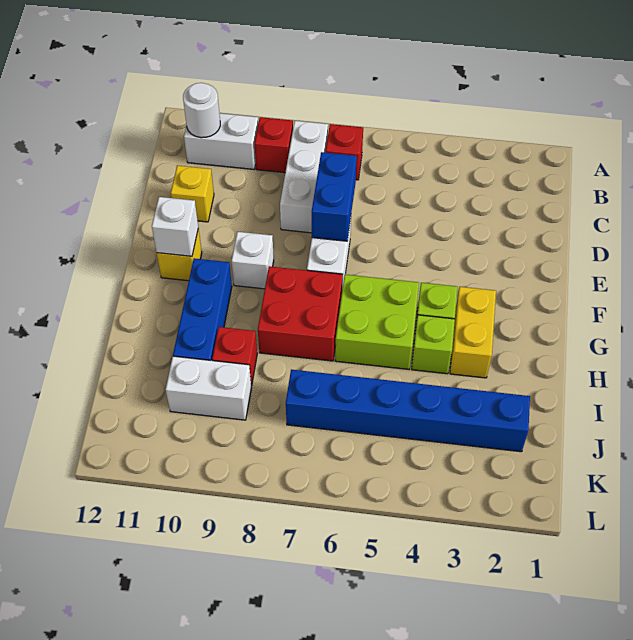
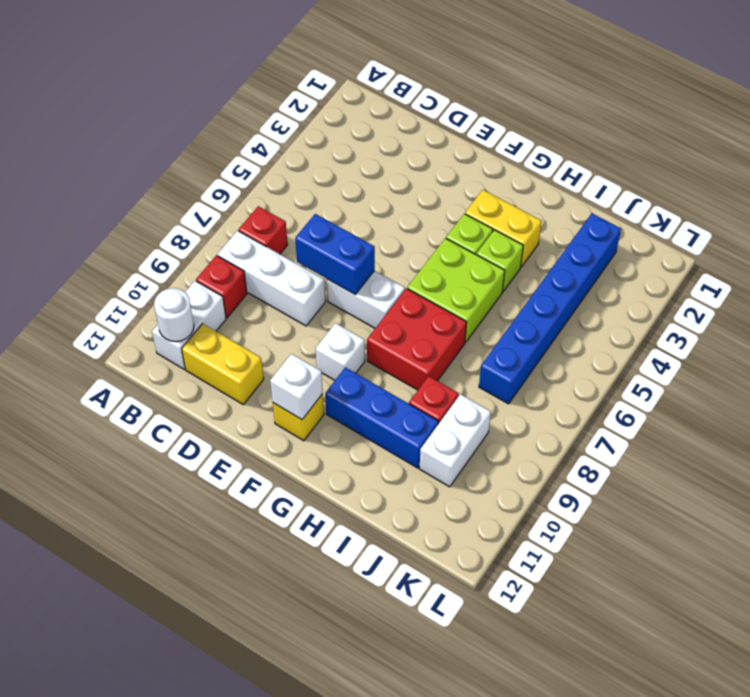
yellow brick D11 level 1 -> yellow brick C11:D11 level 1

